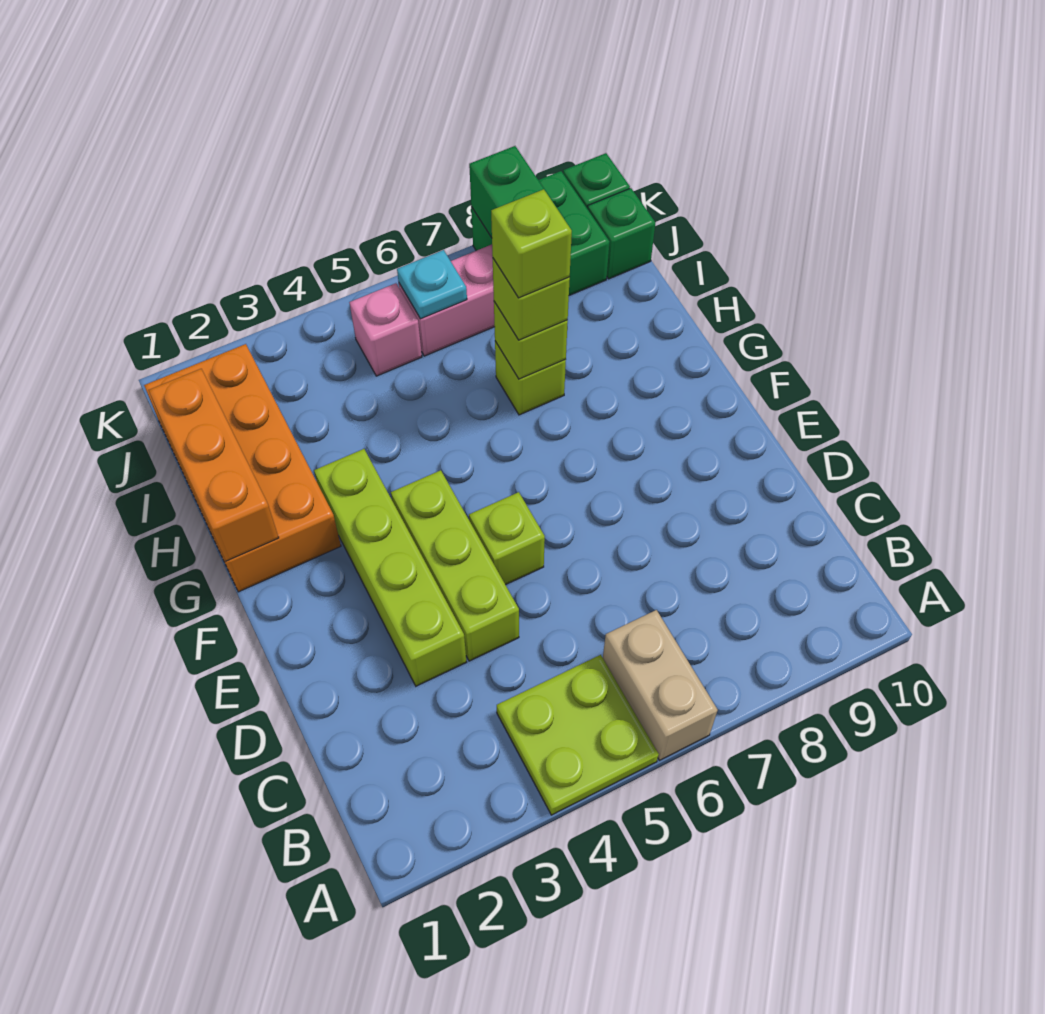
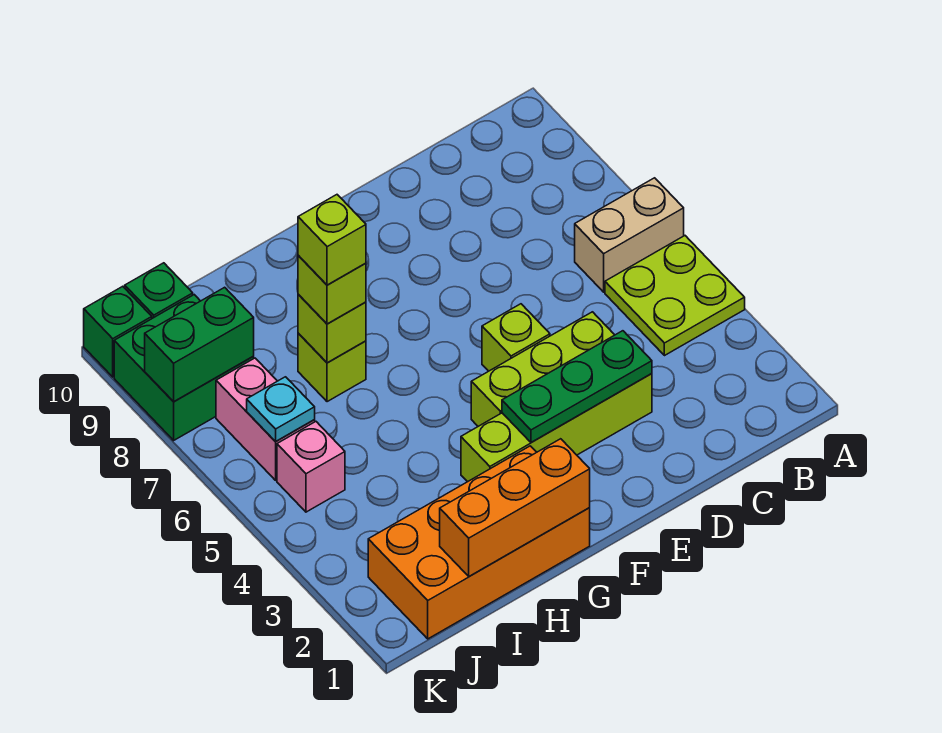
none -> green plate D3:F3 level 2

